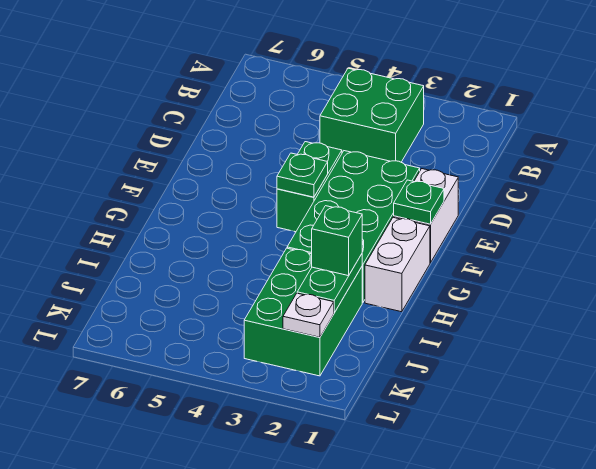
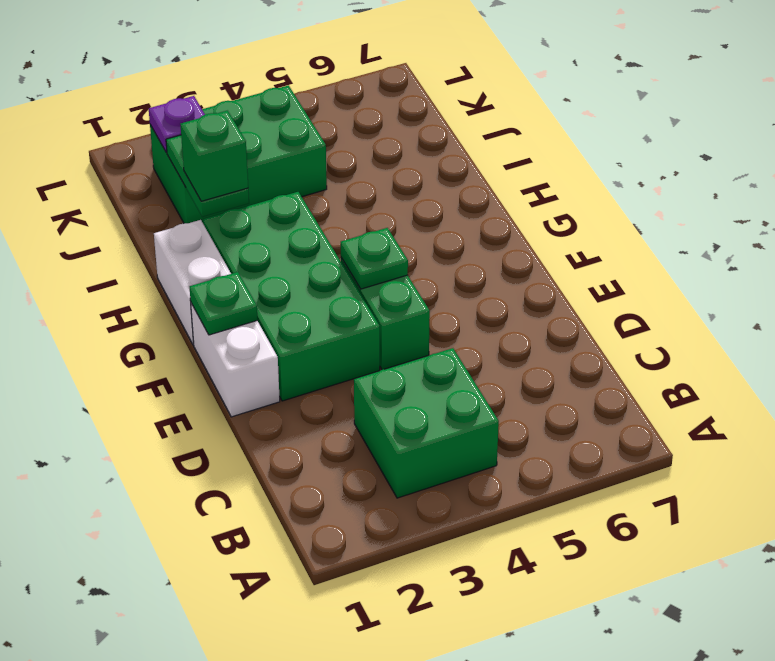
green brick I2:K3 level 1 -> green brick J2:K4 level 1
white plate K2 level 2 -> purple plate K2 level 2

